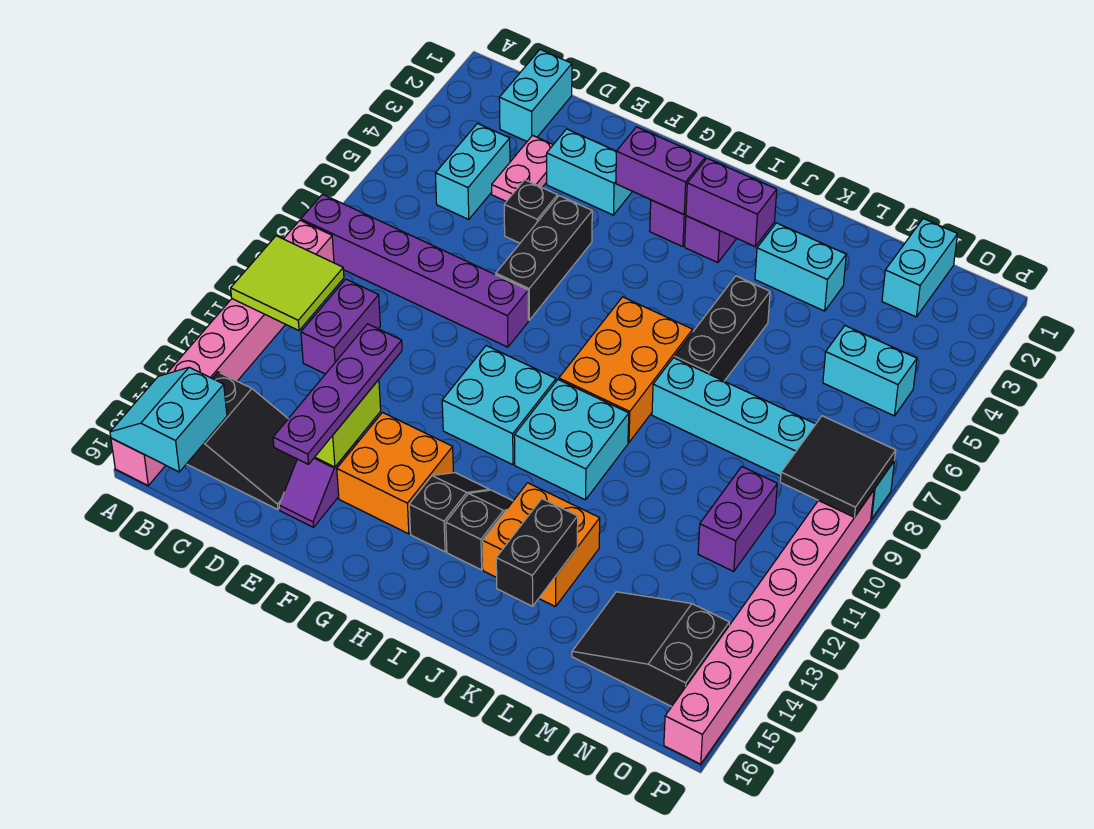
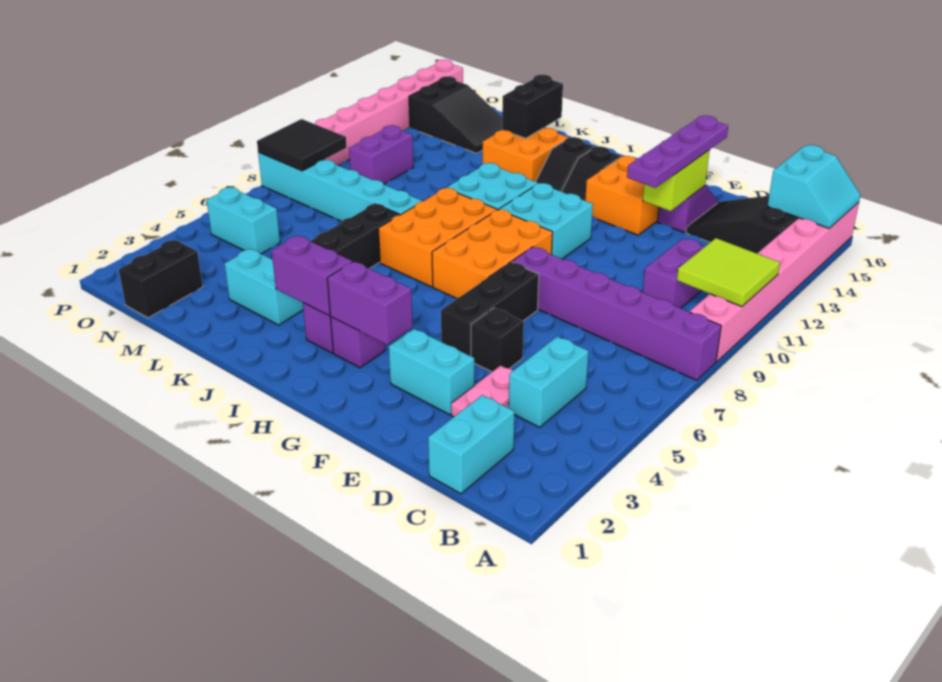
none -> orange brick G7:H9 level 1
cyan brick N1:N2 level 1 -> black brick N1:N2 level 1

